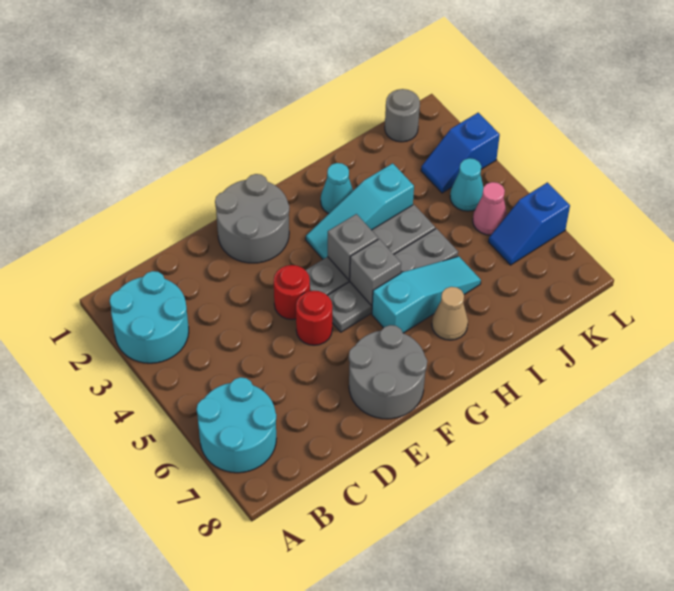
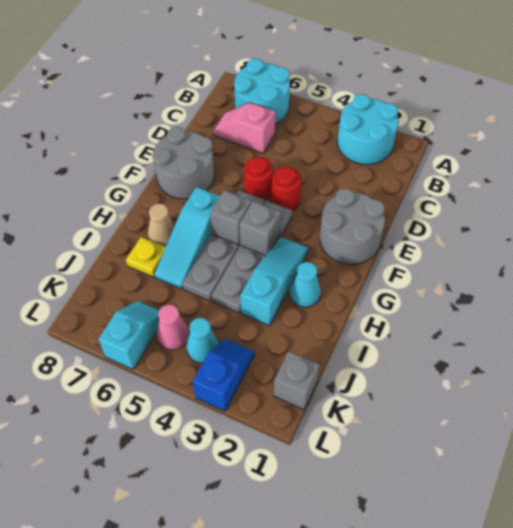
none -> pink slope C6:C7 level 1 top 6
none -> yellow plate I7 level 1
grey round brick K1 level 1 -> grey brick K1 level 1
blue slope K6:L6 level 1 top L -> cyan slope K6:L6 level 1 top L

